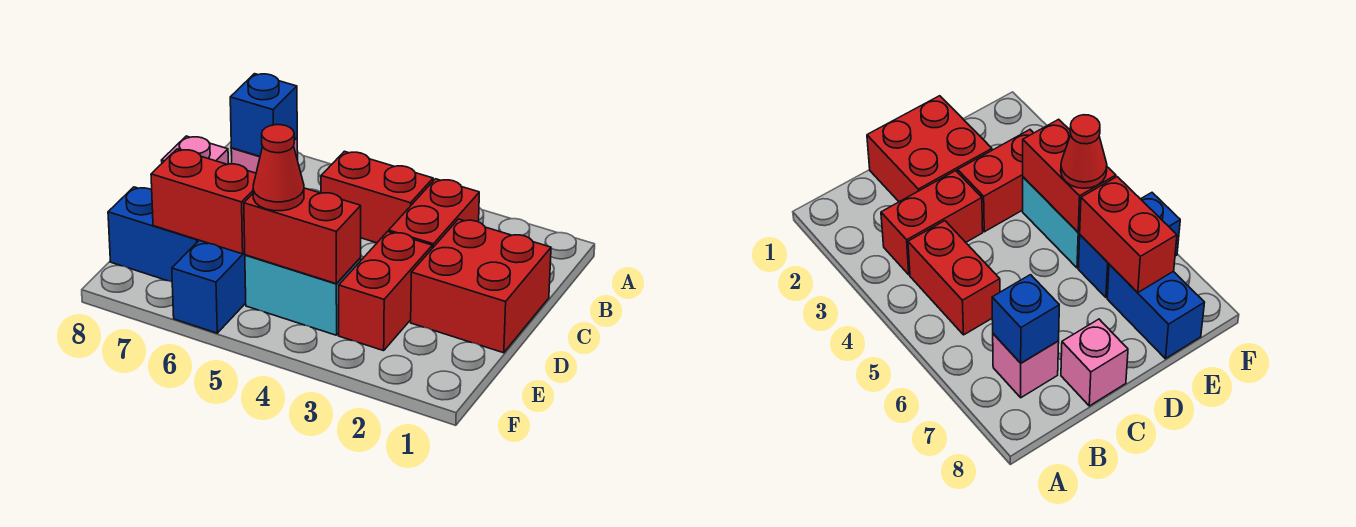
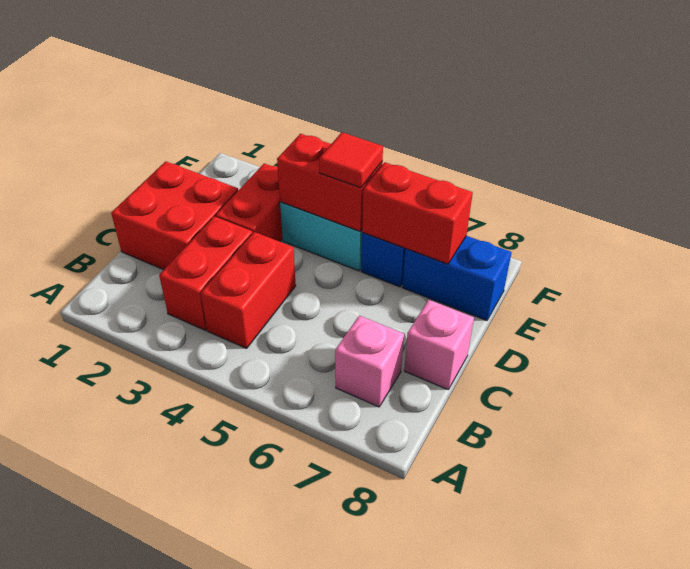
red brick B4:B5 level 1 -> red brick B4:C4 level 1
blue brick B7 level 2 -> none
red cone E5 level 3 -> red tile E5 level 3

